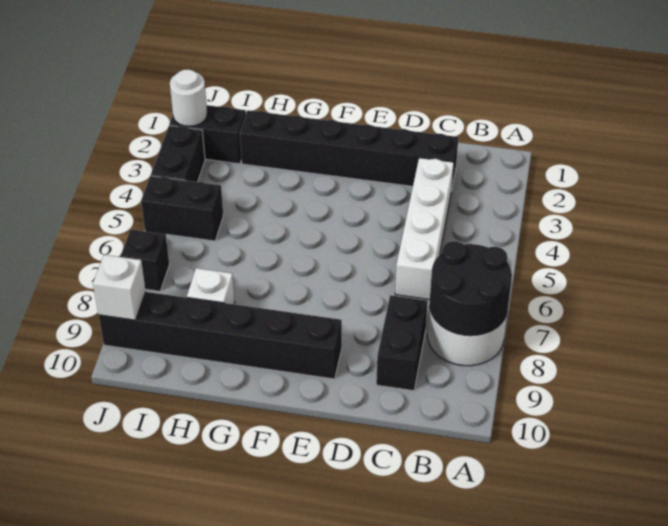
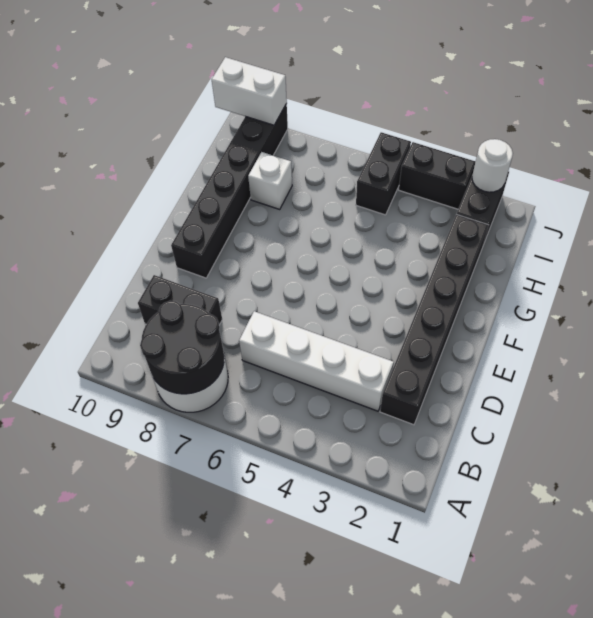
black brick J7 level 1 -> none
white brick J9 level 2 -> white brick J9:J10 level 2

